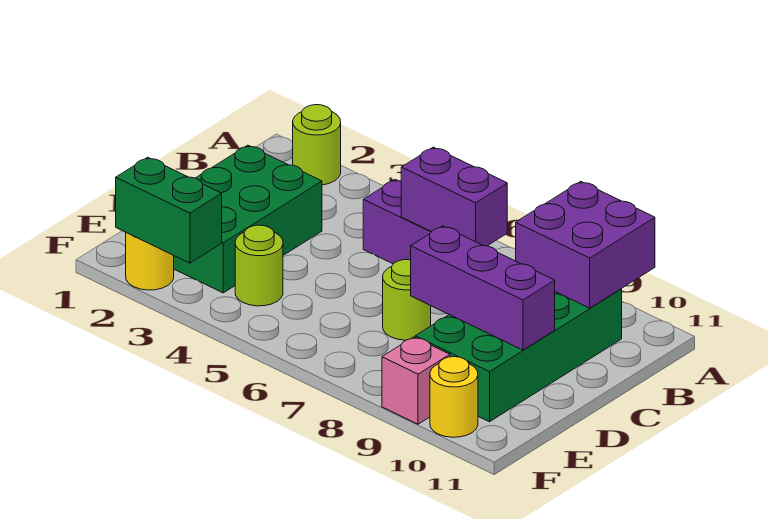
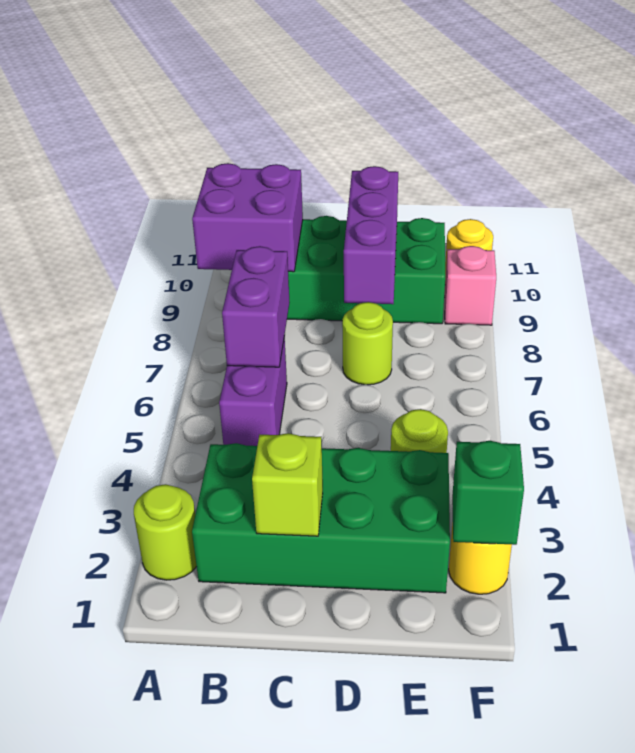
green brick C2:E3 level 1 -> green brick B2:E3 level 1
none -> lime brick C2 level 2
green brick F2:F3 level 2 -> green brick F2 level 2

